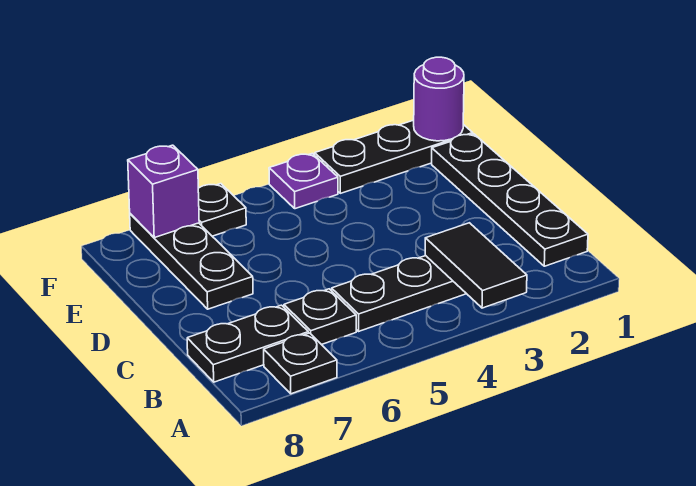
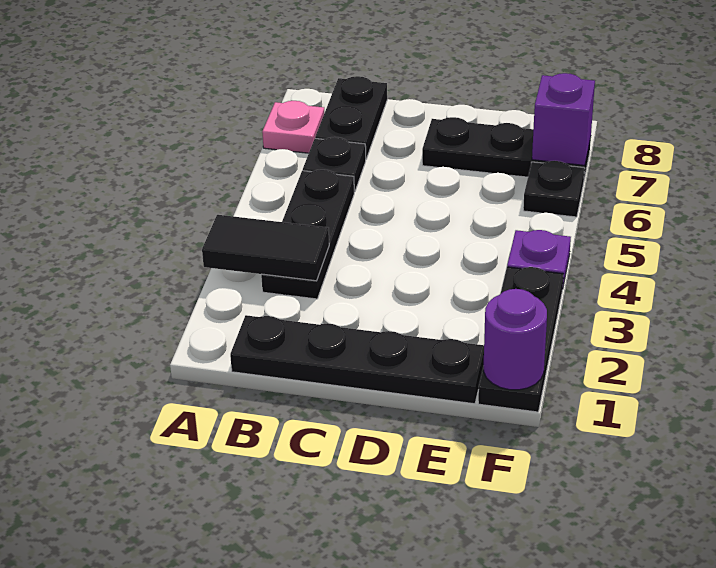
black plate A7 level 1 -> pink plate A7 level 1

